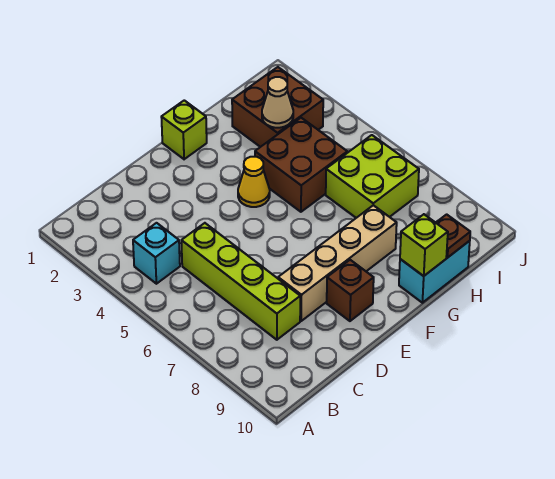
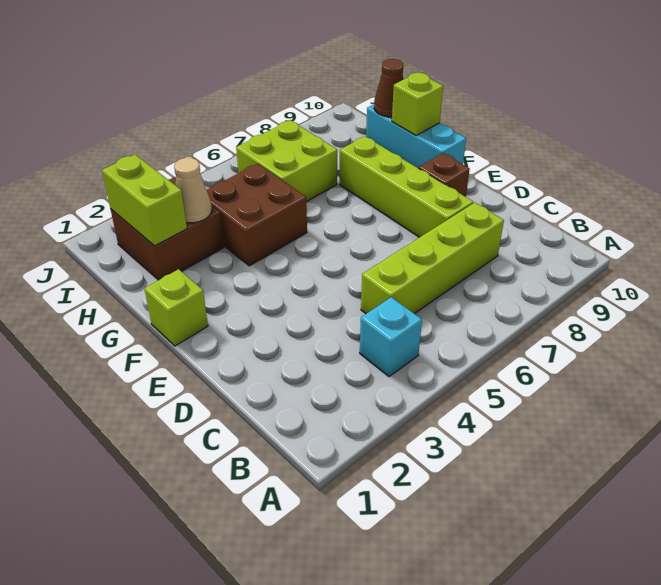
tan brick D8:G8 level 1 -> lime brick D8:G8 level 1
yellow cone F4 level 1 -> none
cyan brick G10:H10 level 1 -> cyan brick F10:H10 level 1
none -> lime brick H2:I2 level 2
brown plate H10 level 2 -> brown cone H10 level 2

